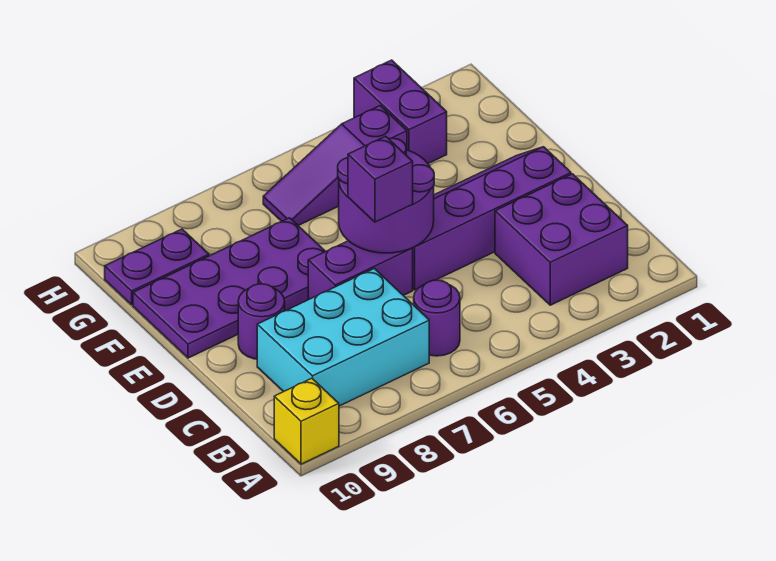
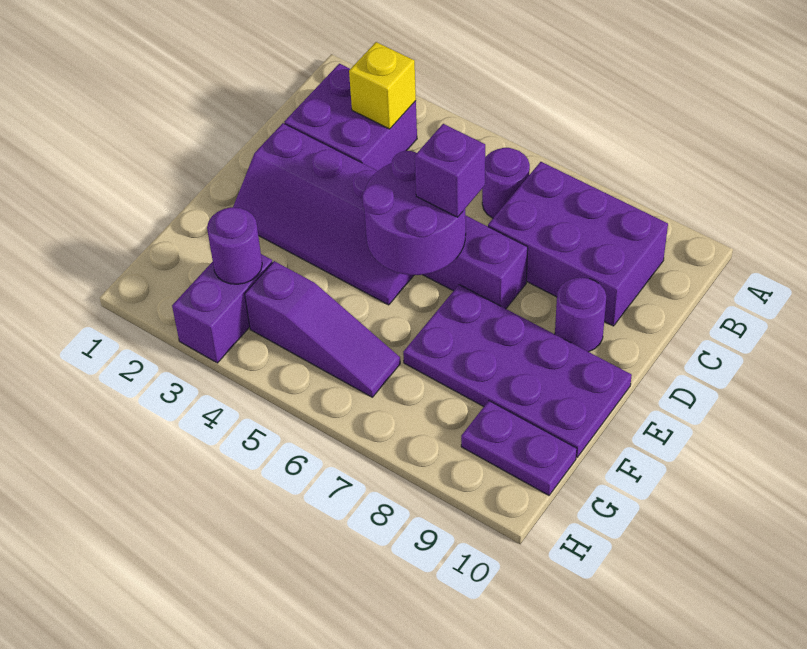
yellow brick A10 level 1 -> yellow brick B3 level 2
cyan brick B7:C9 level 1 -> purple brick B7:C9 level 1
none -> purple round brick G3 level 2

